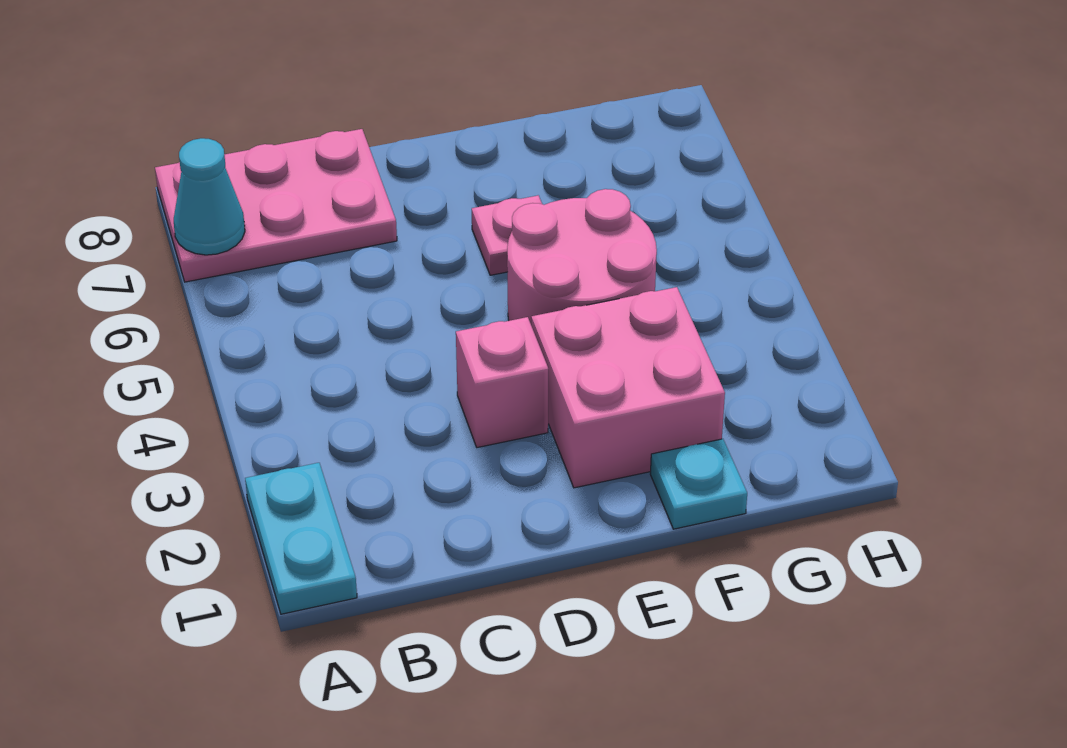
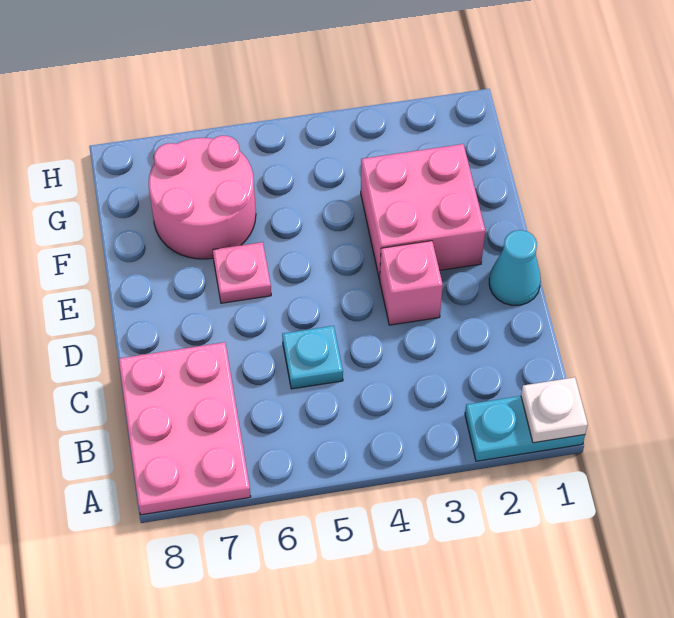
none -> white plate A1 level 2
cyan cone A7 level 2 -> cyan cone D1 level 1
pink round brick E4:F5 level 1 -> pink round brick F6:G7 level 1
cyan plate F1 level 1 -> cyan plate C5 level 1

